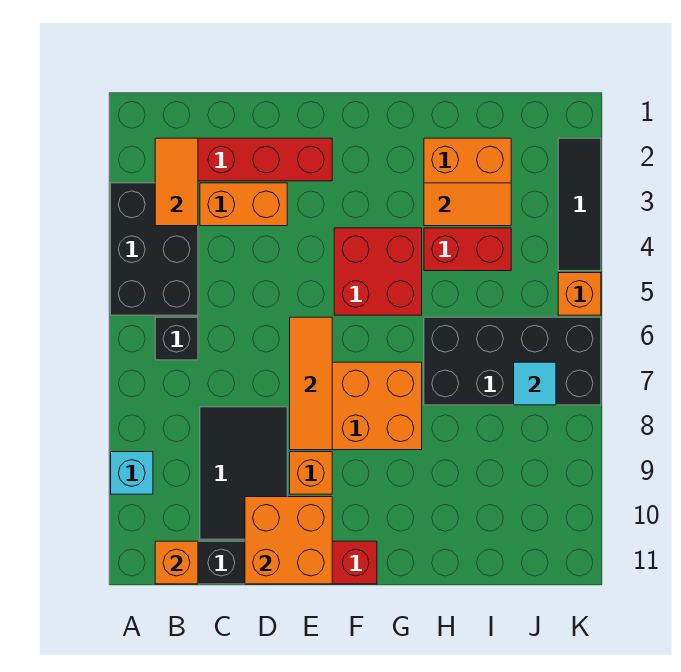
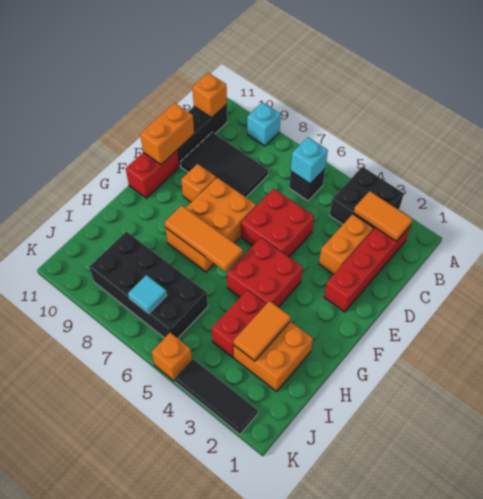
black brick A3:B5 level 1 -> black brick A3:B4 level 1
none -> cyan brick B6 level 2
none -> red brick D5:E6 level 1
orange brick D10:E11 level 2 -> orange brick D11:E11 level 2
orange tile E6:E8 level 2 -> orange tile G6:G8 level 2
black brick H6:K7 level 1 -> black brick I6:J9 level 1

